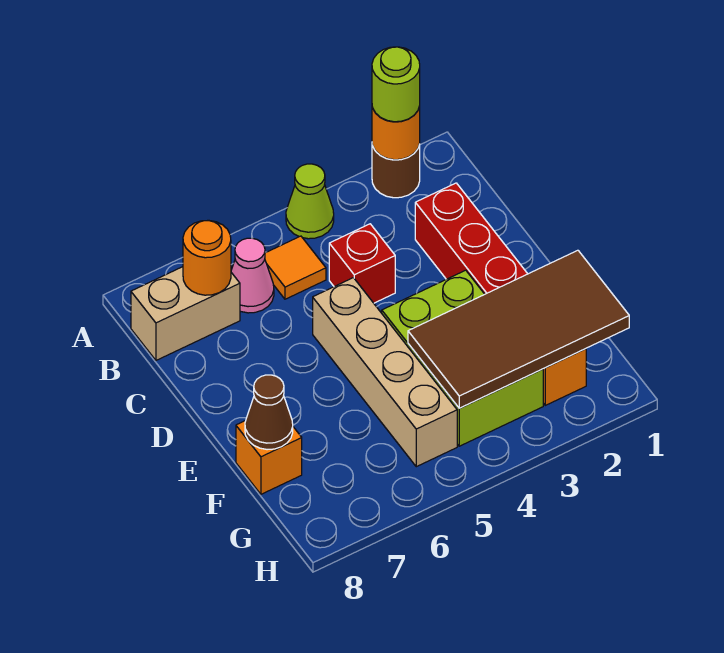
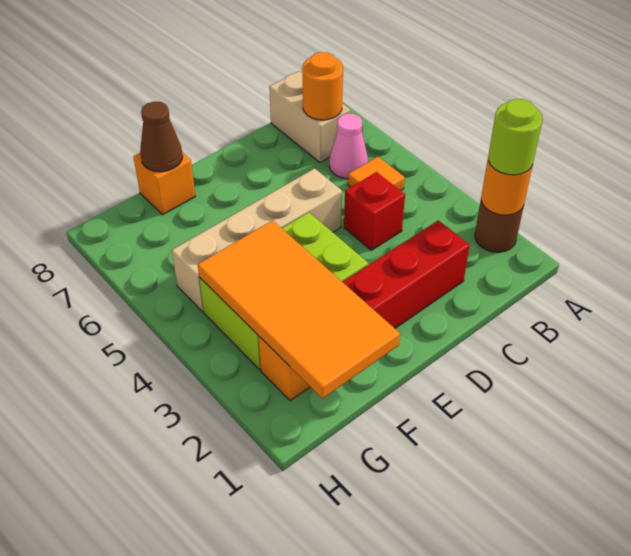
lime cone A4 level 1 -> none
brown tile F1:G4 level 2 -> orange tile F1:G4 level 2

